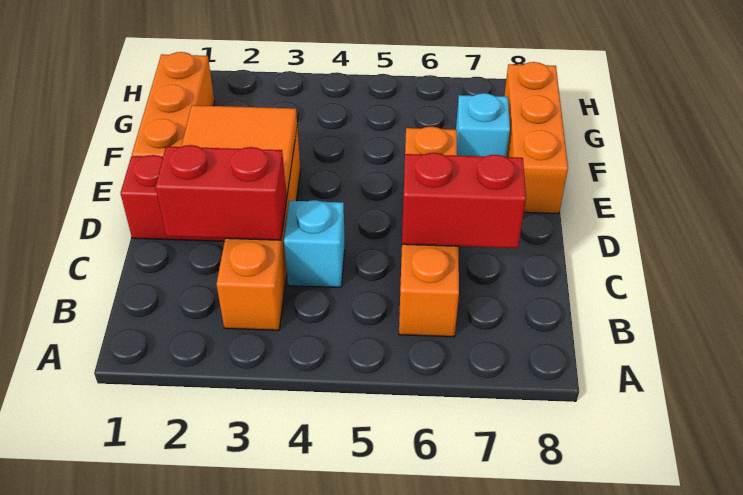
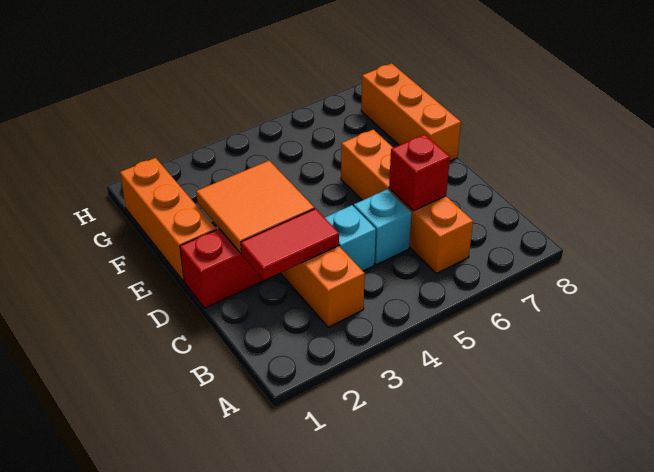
red brick C2:C3 level 2 -> red tile C2:C3 level 2
red brick C6:C7 level 2 -> red brick C6 level 2
cyan brick F7 level 1 -> cyan brick C5 level 1

